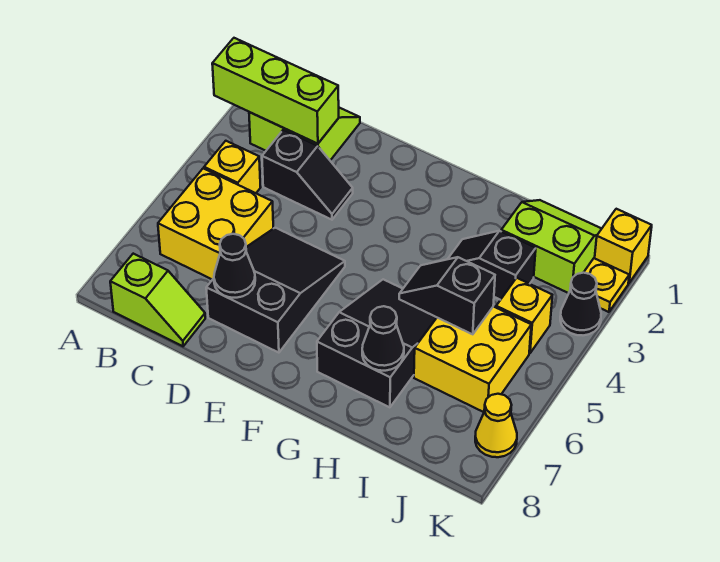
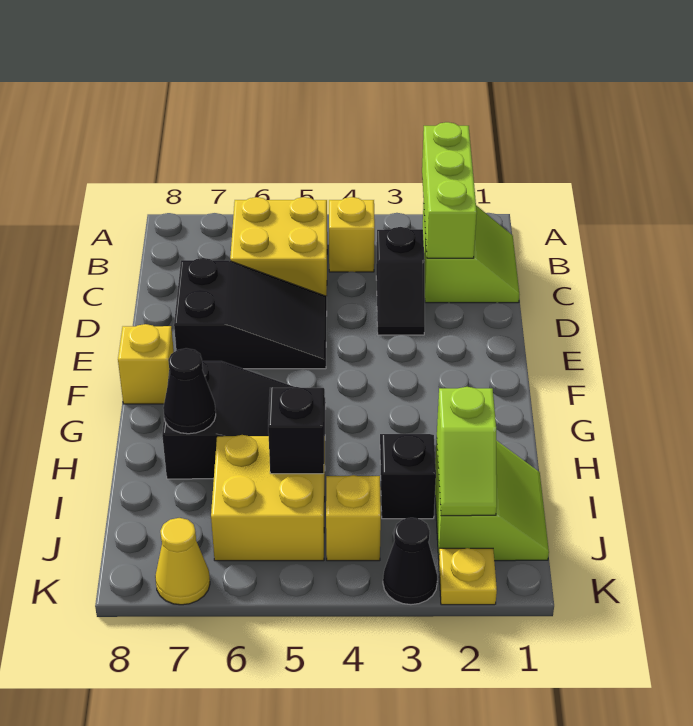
lime slope B8:C8 level 1 top B -> lime slope I2:J2 level 2 top I
black cone D7 level 2 -> none
yellow brick K1 level 1 -> yellow brick F8 level 1

